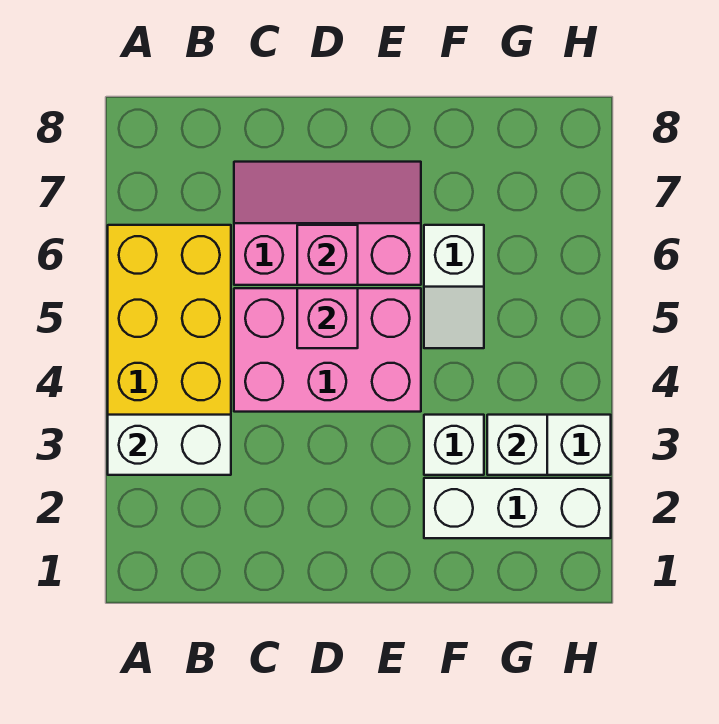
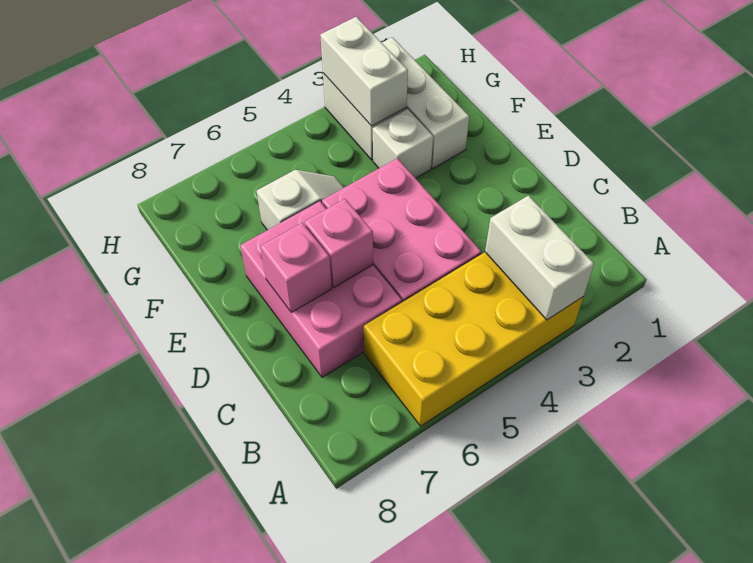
pink slope C6:E7 level 1 top 6 -> pink brick C6:E7 level 1
pink brick D5 level 2 -> pink brick D7 level 2
white brick G3 level 2 -> white brick G3:H3 level 2

